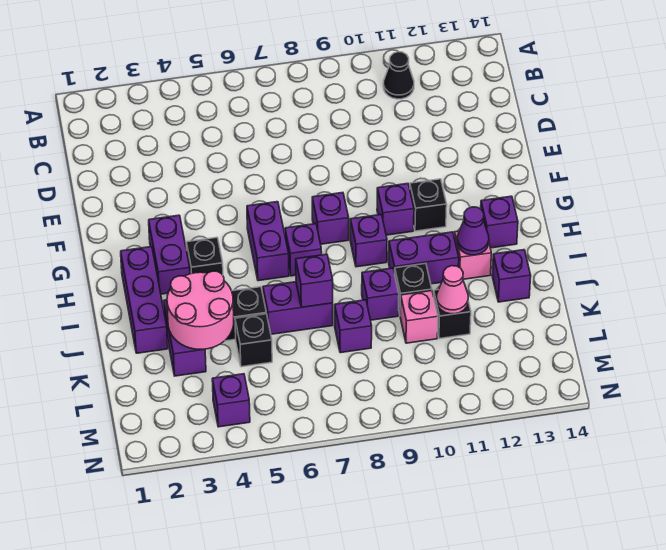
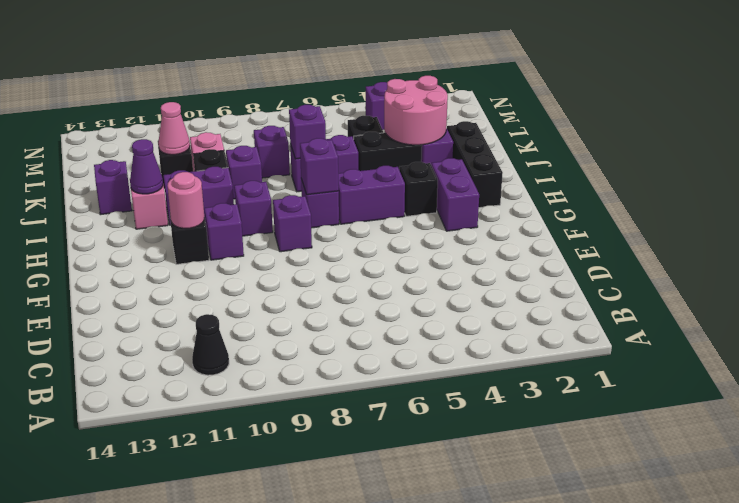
purple brick G6:H6 level 1 -> purple brick H5:H6 level 1
none -> pink round brick G11 level 2
purple brick H2:J2 level 1 -> black brick H2:J2 level 1
purple brick H13 level 1 -> purple brick H7 level 2

